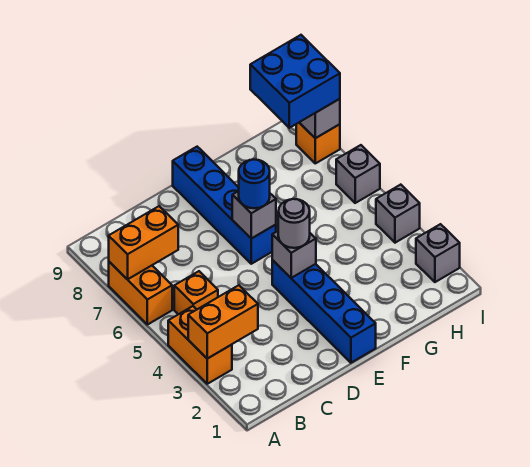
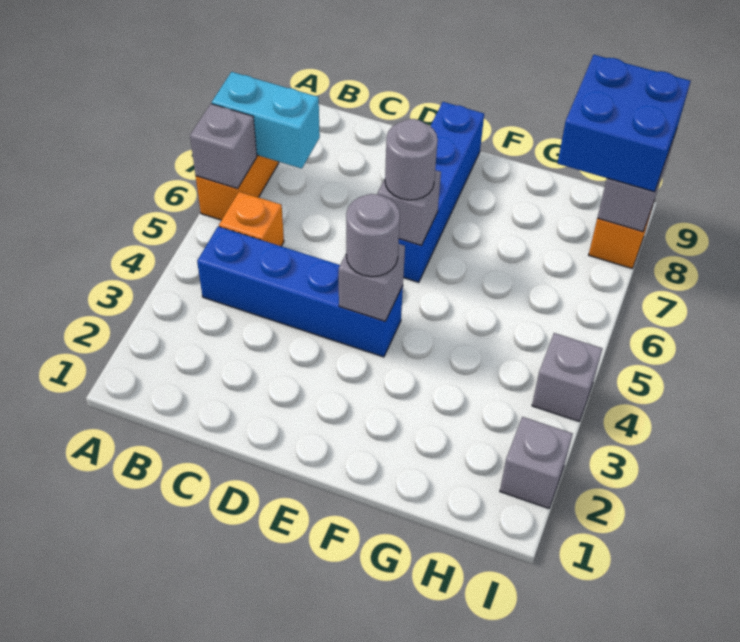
orange brick A3:A4 level 1 -> none
orange brick A3:B3 level 2 -> none
orange brick A7:B7 level 2 -> cyan brick A7:B7 level 2
blue brick E1:E4 level 1 -> blue brick B4:E4 level 1
blue round brick E6 level 3 -> grey round brick E6 level 3
grey brick I6 level 1 -> grey brick A6 level 2

